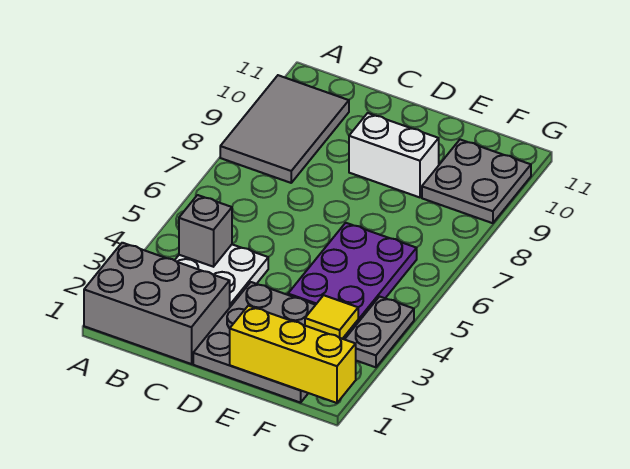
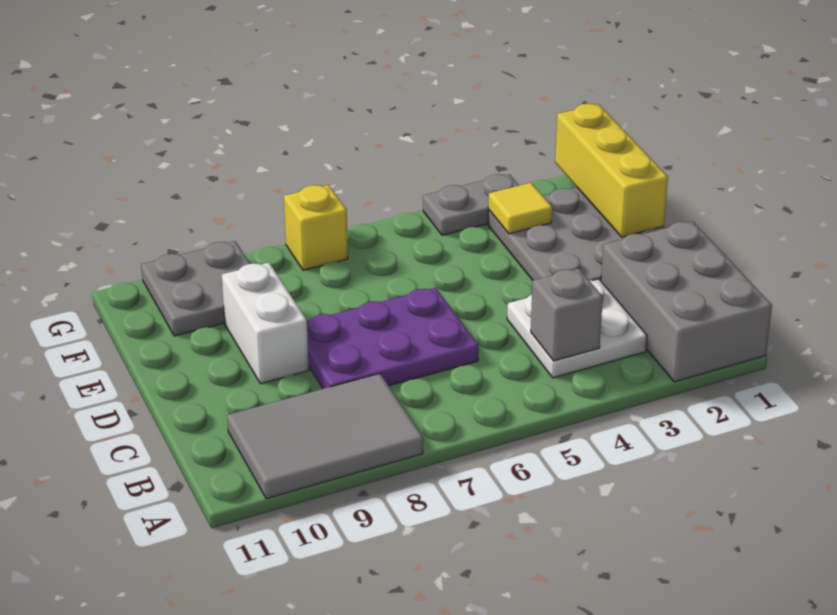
purple plate E4:F6 level 1 -> purple plate C6:D8 level 1
none -> yellow brick G7 level 1

